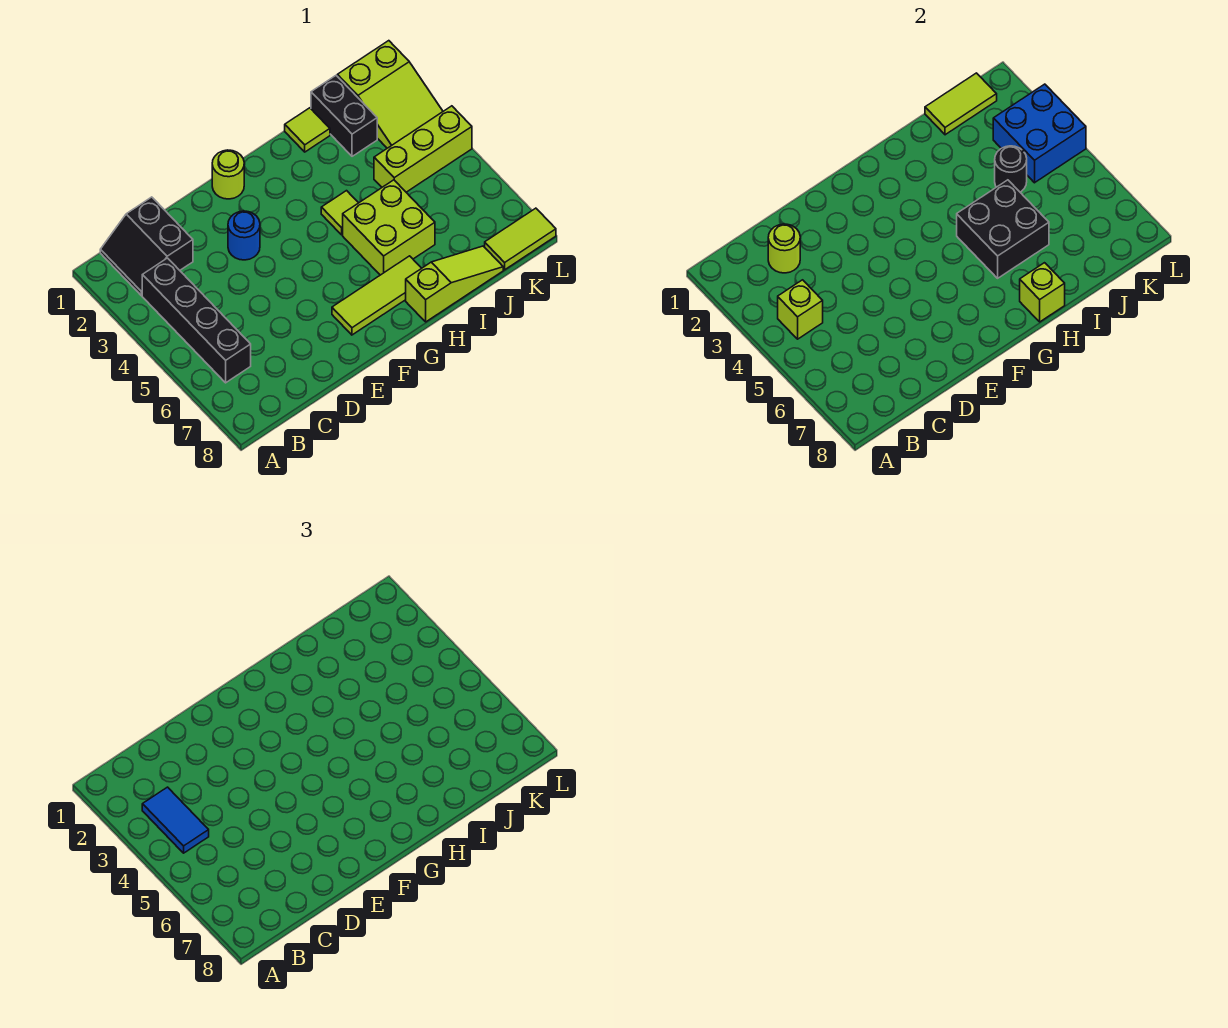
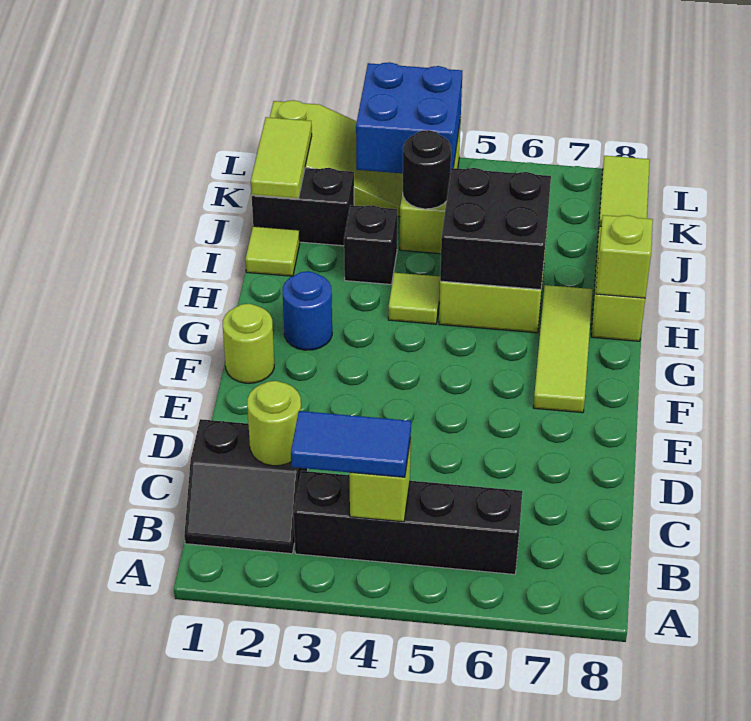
blue round brick E3 level 1 -> blue round brick G2 level 1
none -> black brick I3 level 1

